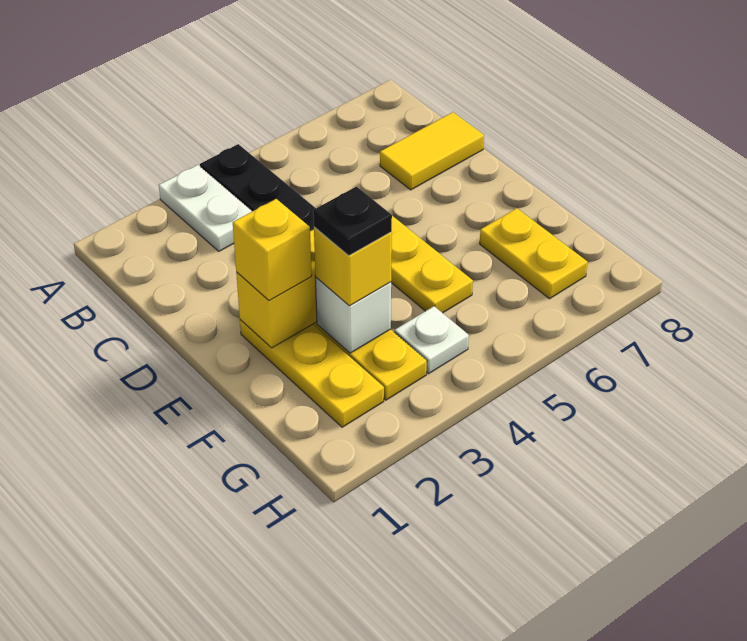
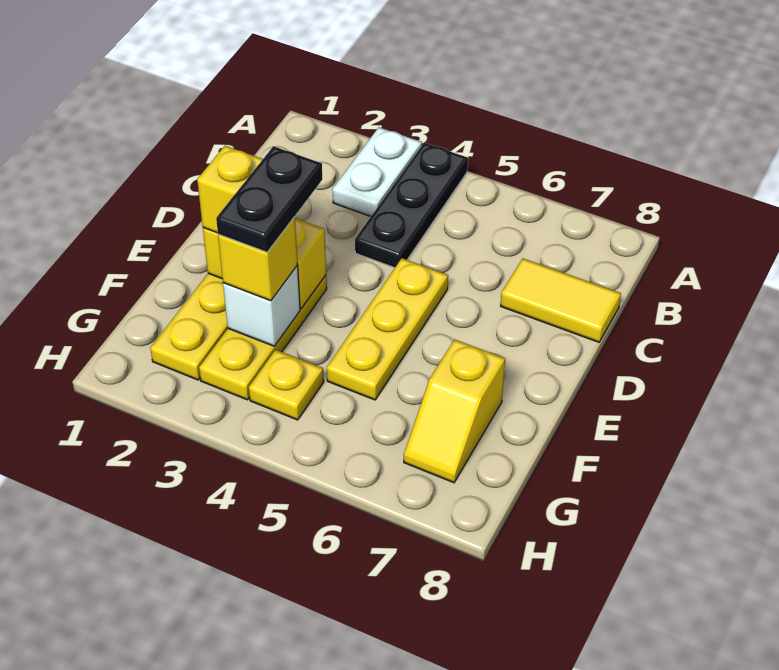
black plate F3 level 4 -> black plate E3:F3 level 4
yellow plate F7:G7 level 1 -> yellow slope F7:G7 level 1 top F
white plate G4 level 1 -> yellow plate G4 level 1

